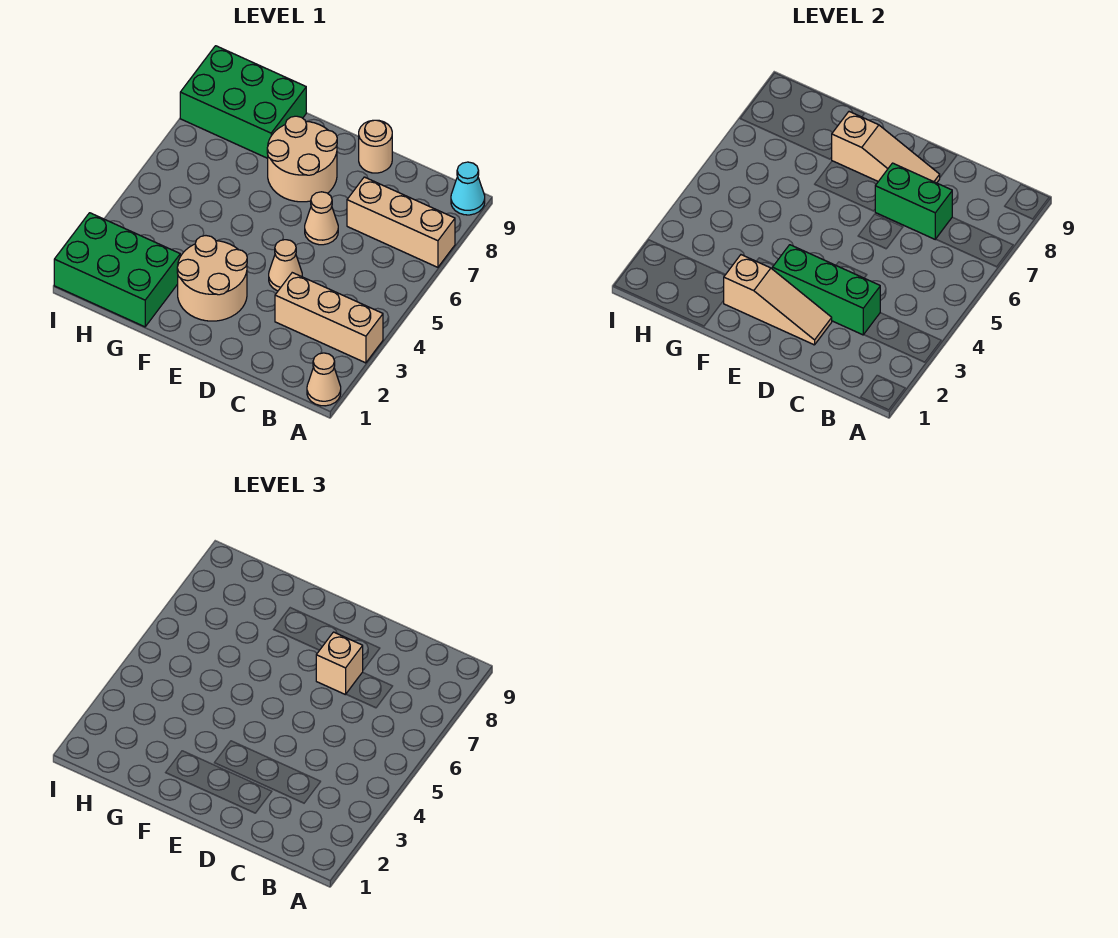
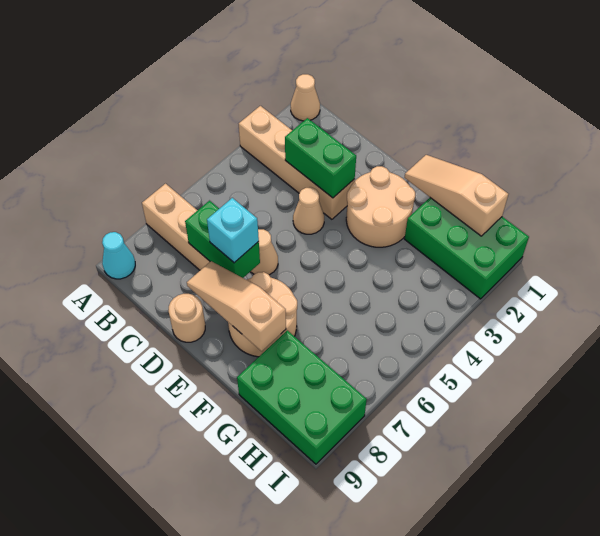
tan brick A3:C3 level 1 -> tan brick A3:D3 level 1
green brick C3:E3 level 2 -> green brick C3:D3 level 2
tan slope D2:F2 level 2 top F -> tan slope F1:H1 level 2 top H
tan brick D7 level 3 -> cyan brick D7 level 3

